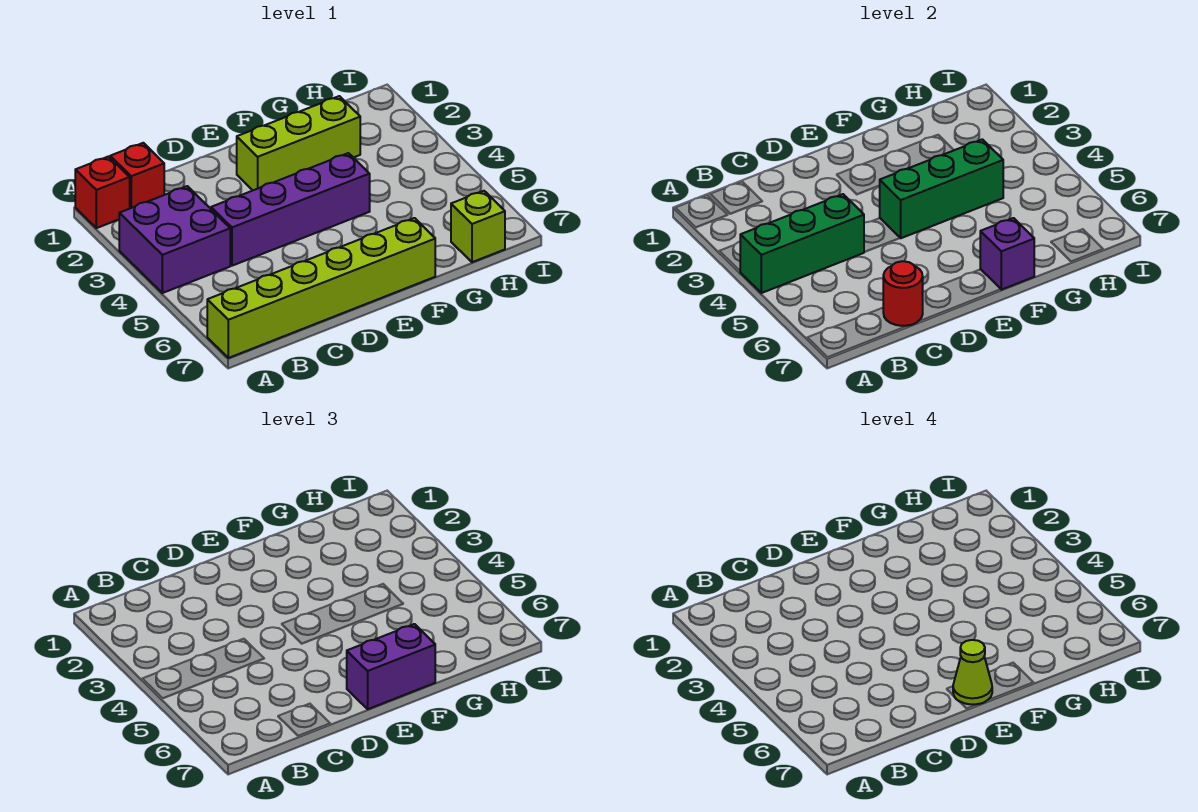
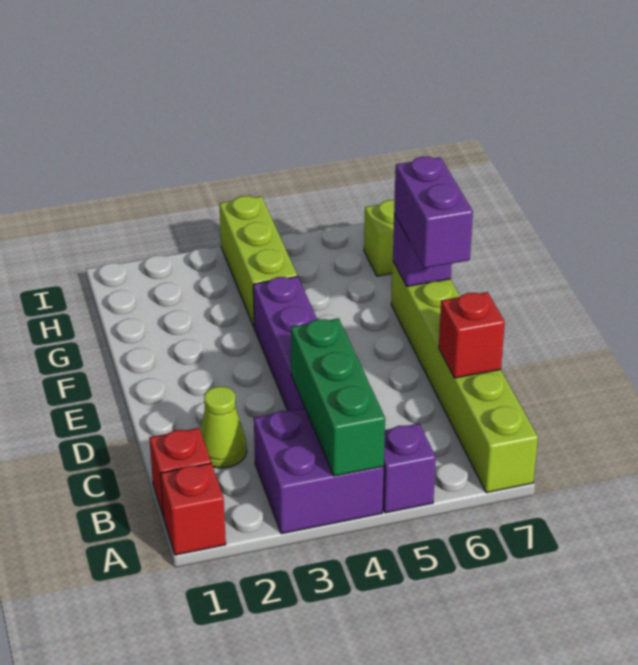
none -> purple brick A5 level 1
red round brick C7 level 2 -> red brick C7 level 2
lime brick E2:G2 level 1 -> lime brick G4:I4 level 1
green brick E4:G4 level 2 -> none
lime cone E7 level 4 -> lime cone C2 level 1

